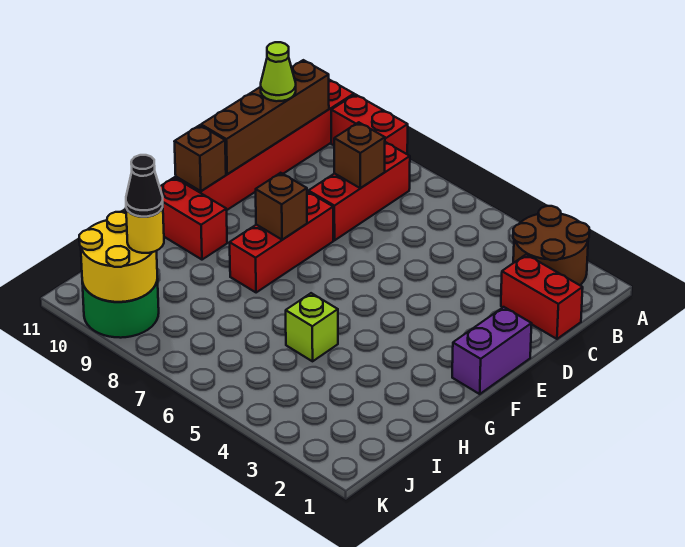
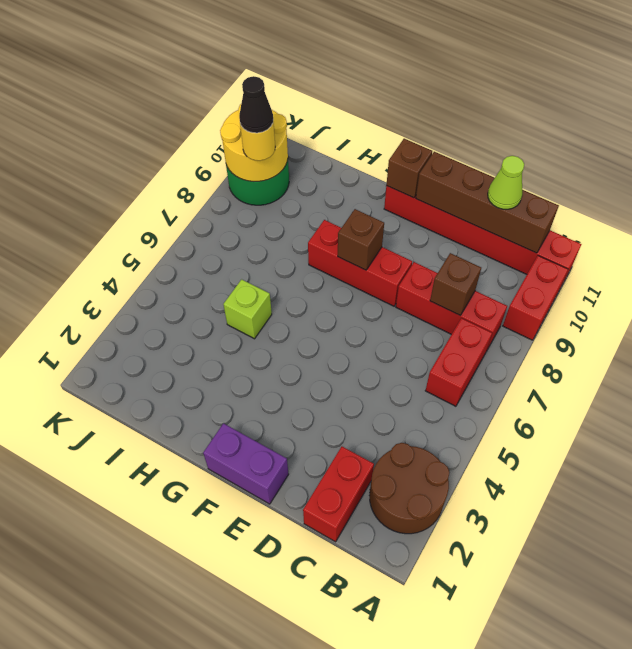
red brick G10:G11 level 1 -> red brick B6:B7 level 1

